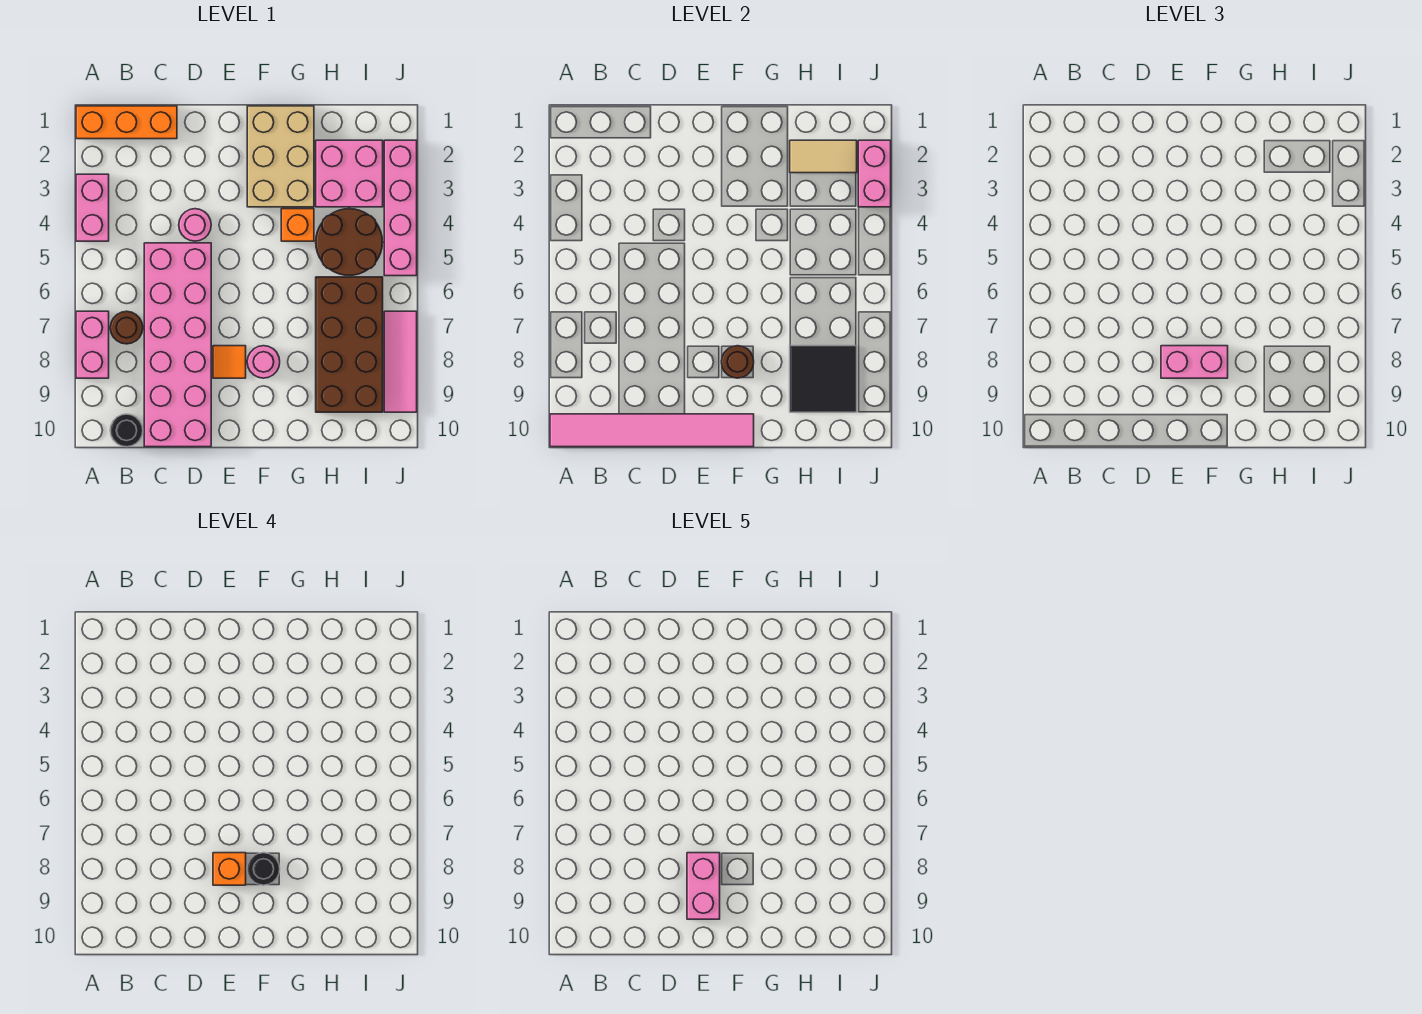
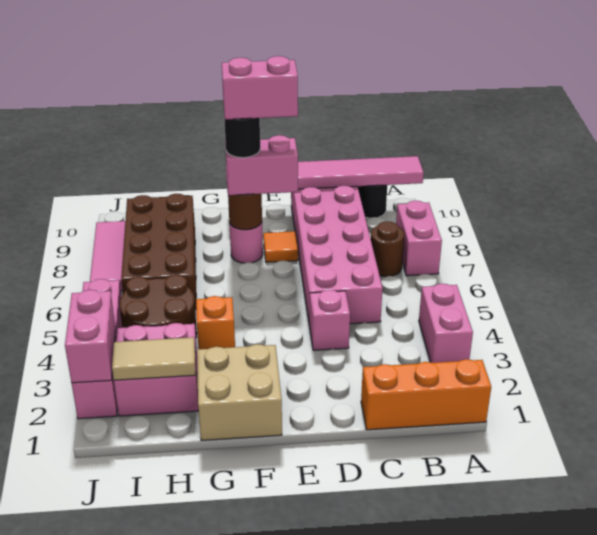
pink round brick D4 level 1 -> pink brick D4 level 1
orange brick E8 level 4 -> none
pink brick E8:E9 level 5 -> pink brick E8:F8 level 5
tan brick F1:G3 level 1 -> tan brick F1:G2 level 1
black tile H8:I9 level 2 -> none

